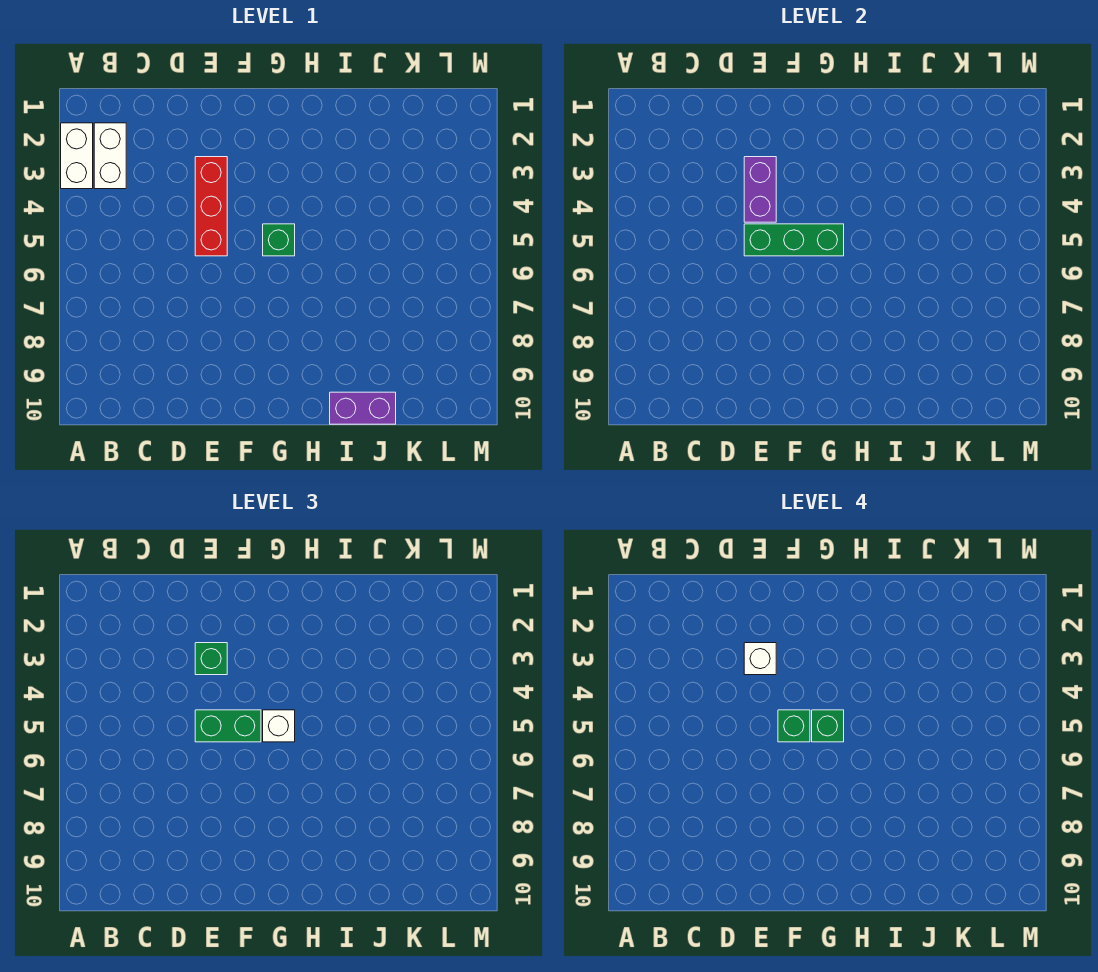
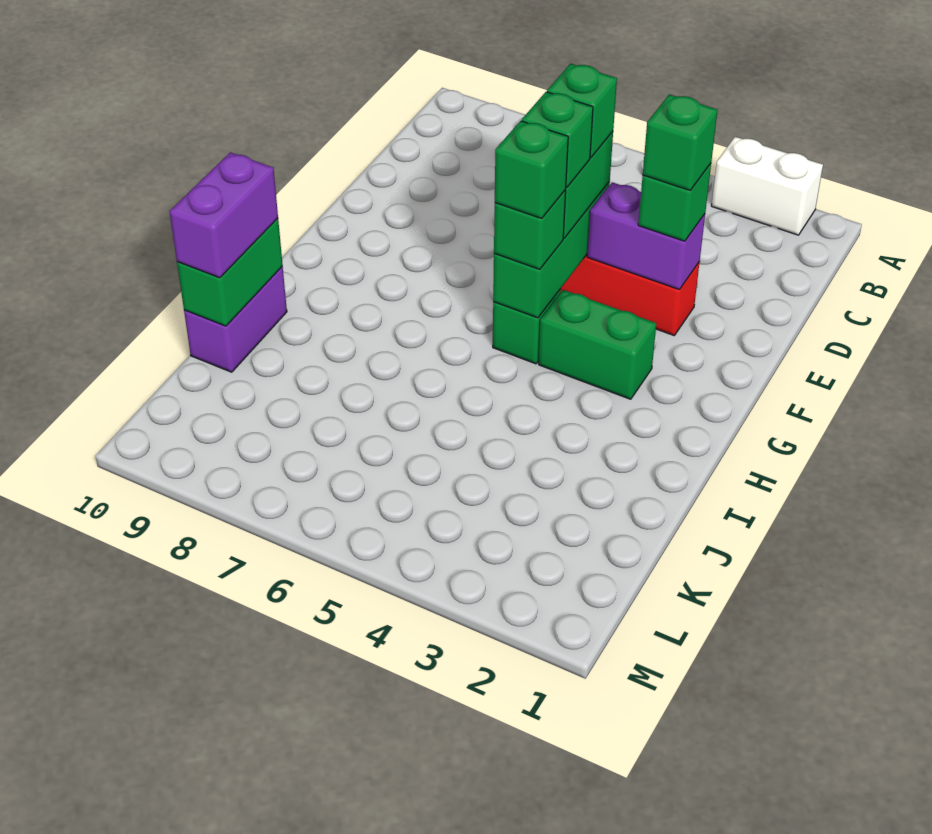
white brick B2:B3 level 1 -> none
white brick E3 level 4 -> green brick E3 level 4
none -> green brick E5 level 4
none -> green brick G3:G4 level 1
white brick G5 level 3 -> green brick G5 level 3
none -> green brick I10:J10 level 2
none -> purple brick I10:J10 level 3

